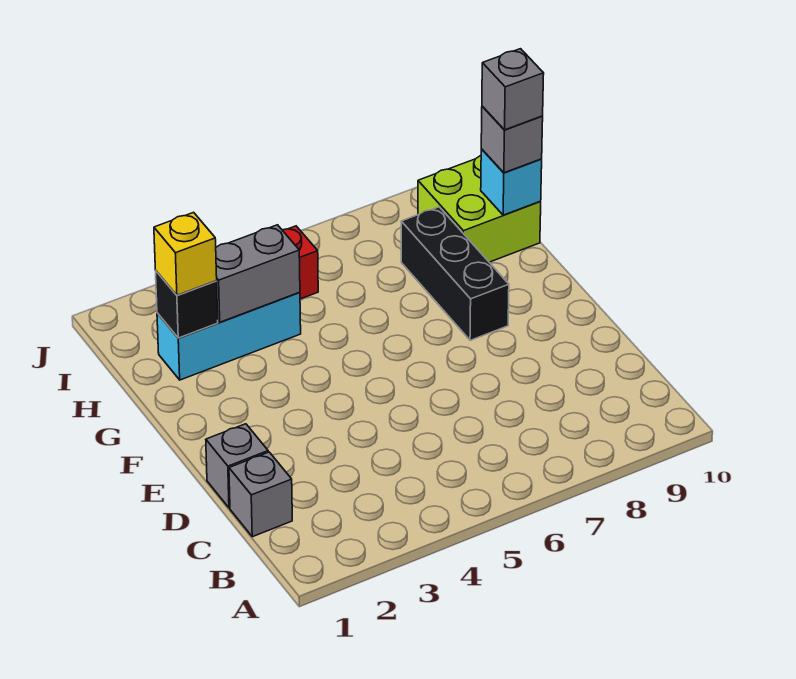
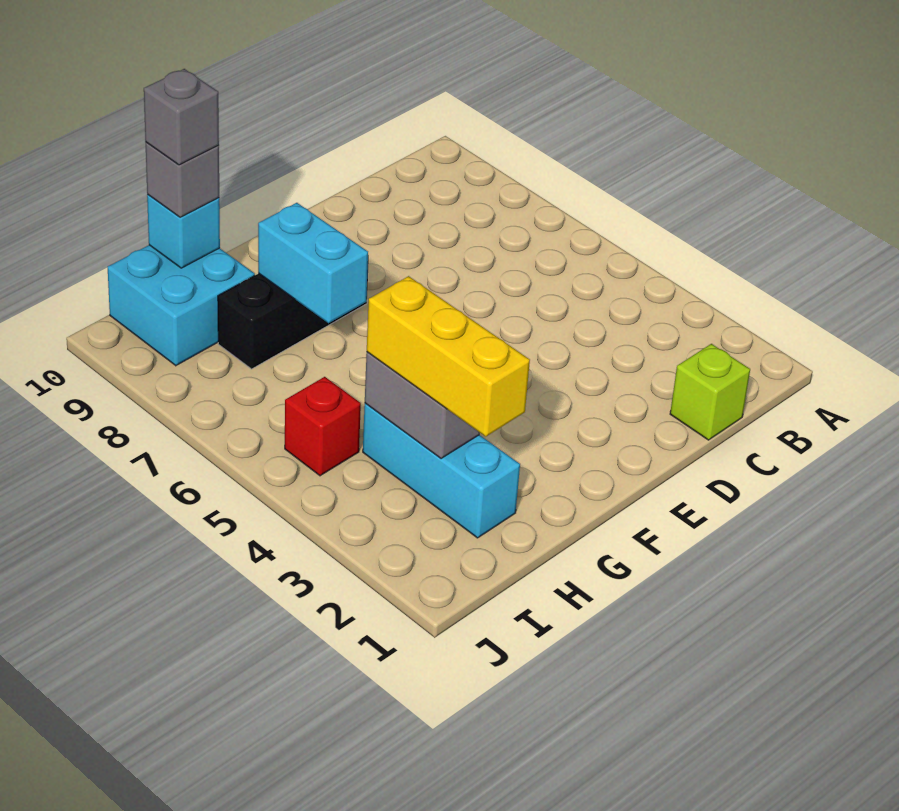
grey brick C1 level 1 -> lime brick C1 level 1
grey brick D1 level 1 -> none
none -> cyan brick G7:G8 level 2
black brick H2 level 2 -> none
yellow brick H2 level 3 -> yellow brick H2:H4 level 3
lime brick H9:I10 level 1 -> cyan brick H9:I10 level 1

